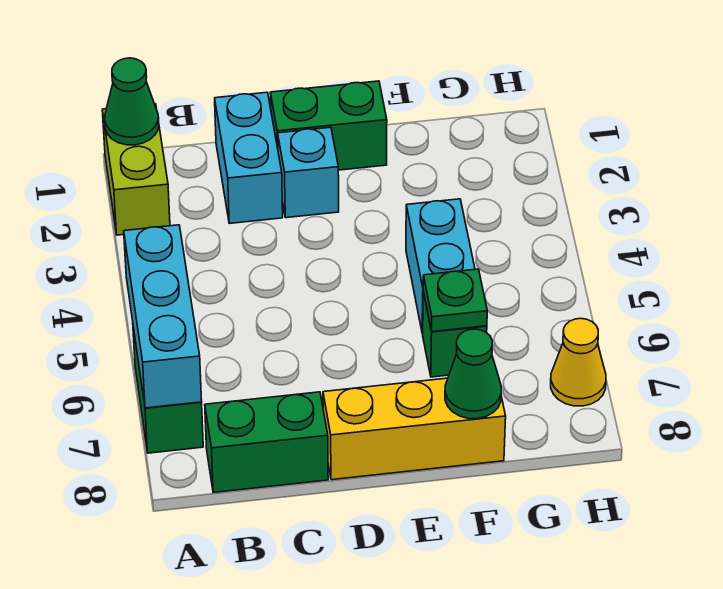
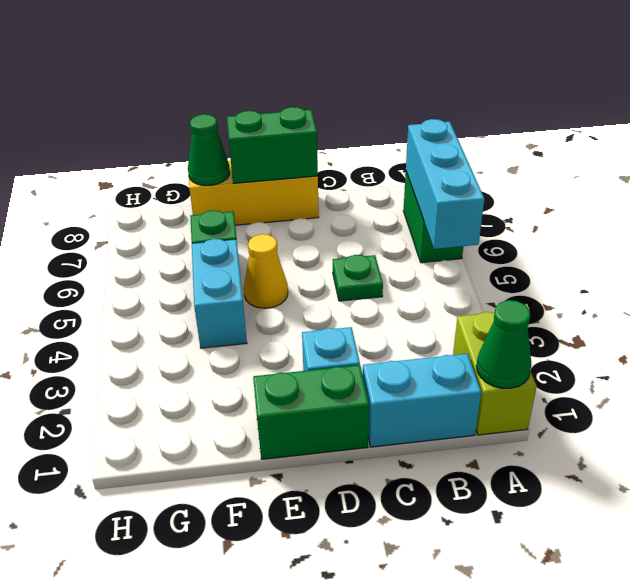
green brick B8:C8 level 1 -> green brick D8:E8 level 2
cyan brick C1:C2 level 1 -> cyan brick B1:C1 level 1
green plate F6 level 2 -> green plate C5 level 1
yellow cone H7 level 1 -> yellow cone E5 level 1

